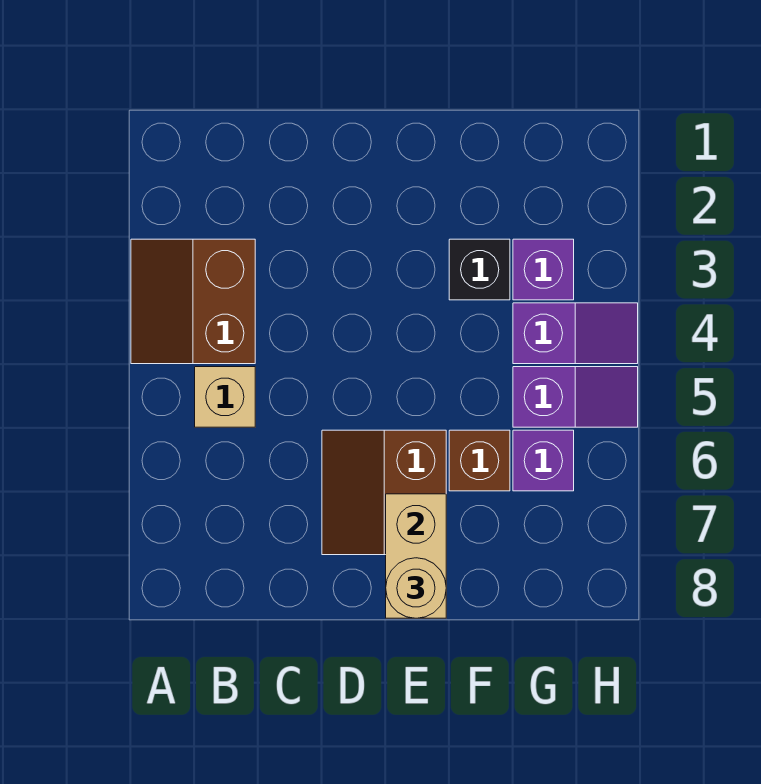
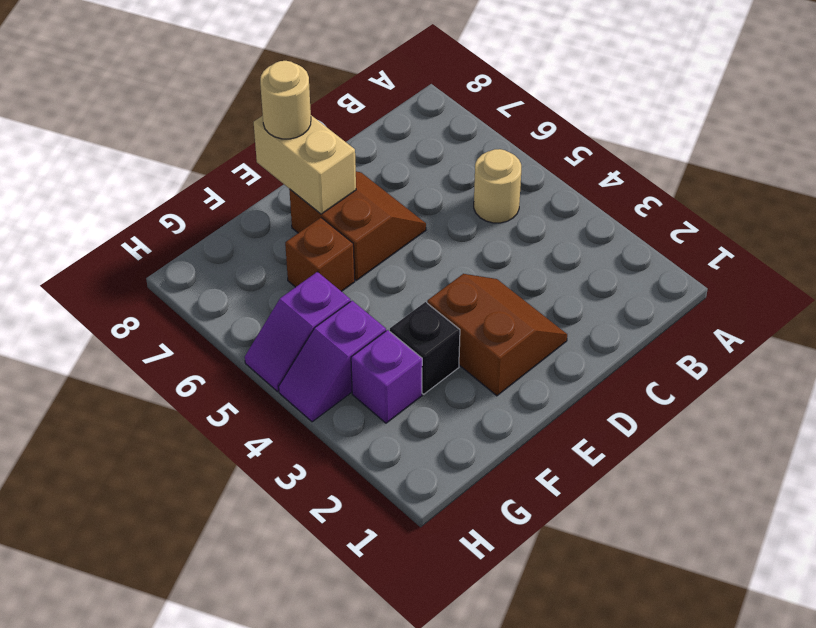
brown slope A3:B4 level 1 top B -> brown slope D2:E3 level 1 top E
tan brick B5 level 1 -> tan round brick B5 level 1
purple brick G6 level 1 -> none

